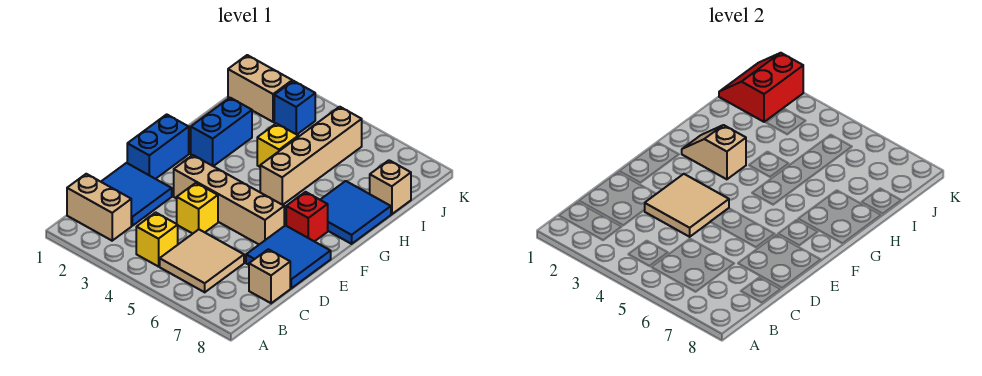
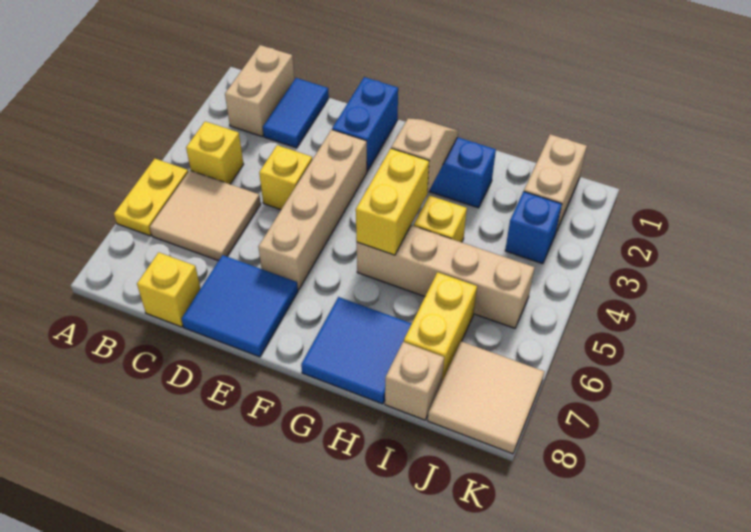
none -> yellow plate A5:A6 level 1
blue tile C1:D2 level 1 -> blue tile C1:C2 level 1
tan brick C8 level 1 -> yellow brick C8 level 1
tan tile D3:E4 level 2 -> tan tile J7:K8 level 1
blue brick E1:F1 level 1 -> blue brick E1:E2 level 1
red brick F7 level 1 -> none
none -> yellow brick G4:G5 level 2
none -> yellow brick I6:I7 level 1
red slope J1:K2 level 2 top 2 -> none

